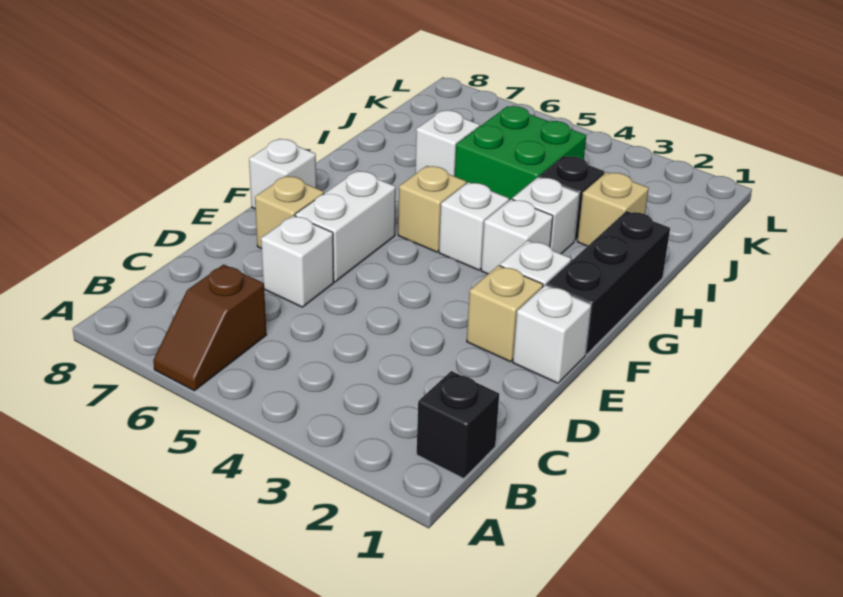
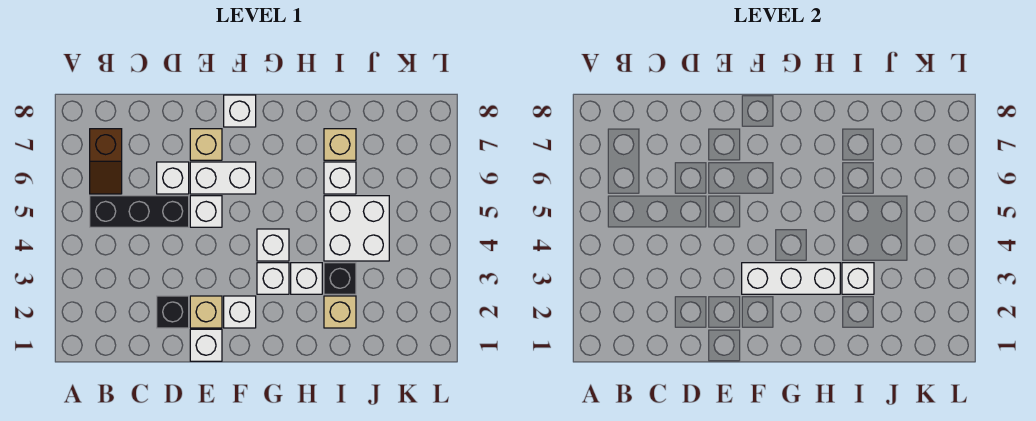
brown slope A6:B6 level 1 top B -> brown slope B6:B7 level 1 top 7
black brick B1 level 1 -> black brick D2 level 1
none -> white brick E5 level 1
black brick F1:H1 level 1 -> black brick B5:D5 level 1
none -> white brick F3:H3 level 2
tan brick G5 level 1 -> tan brick I7 level 1
none -> white brick I3 level 2
green brick I4:J5 level 1 -> white brick I4:J5 level 1

